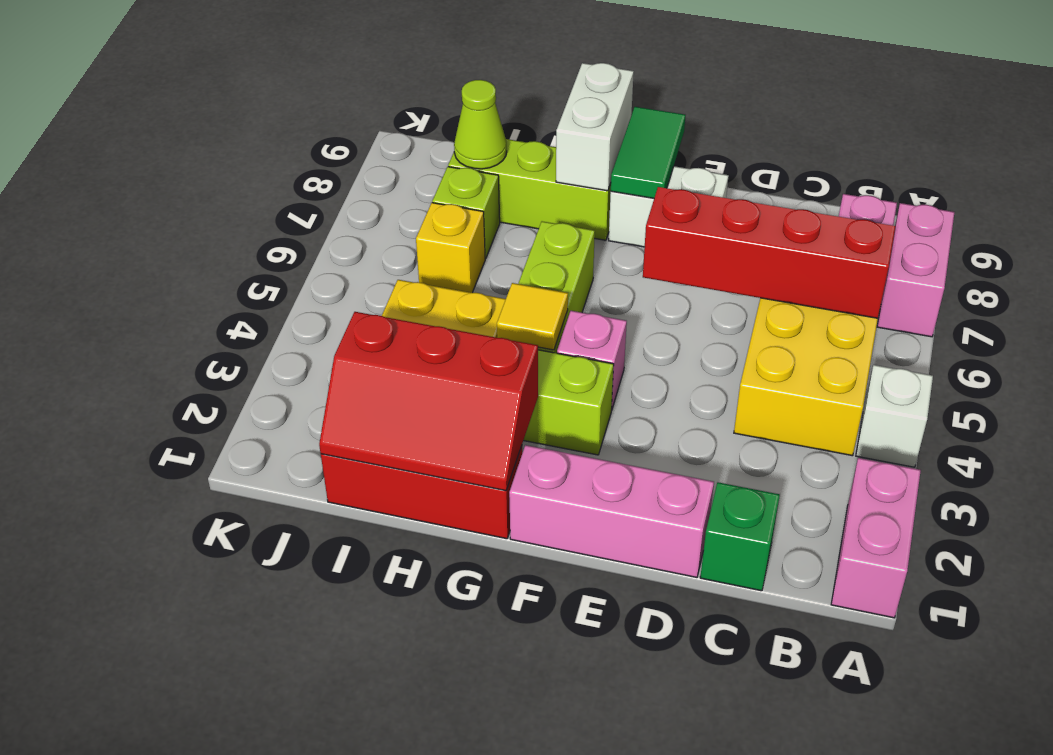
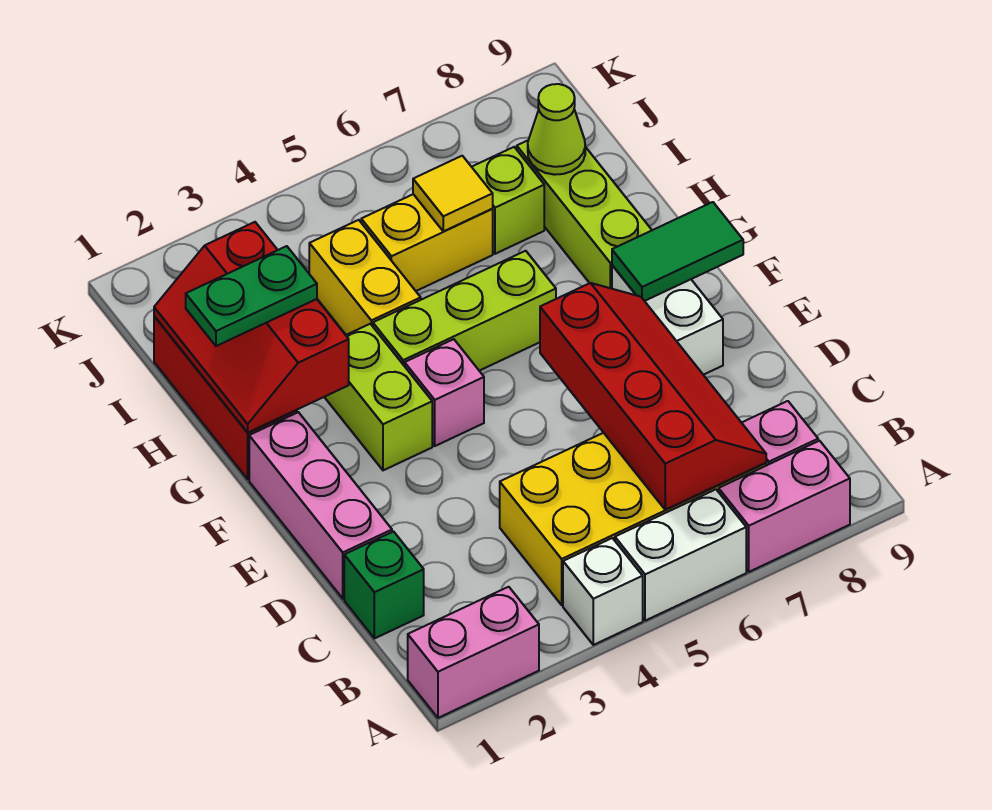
yellow tile G4 level 2 -> yellow tile I6 level 2
white brick G8:G9 level 2 -> white brick A5:A6 level 1
none -> green plate H1:H2 level 3
yellow brick I6 level 1 -> yellow brick I5:I6 level 1

